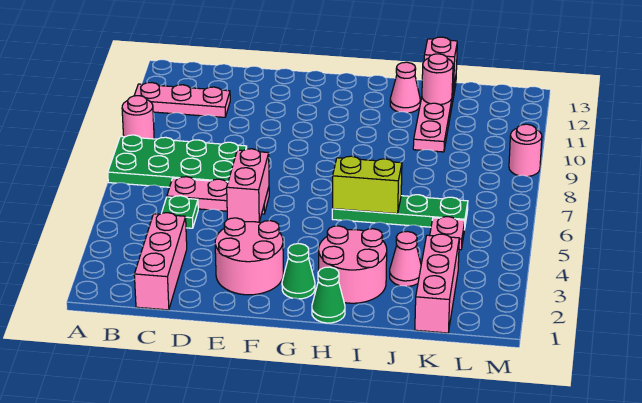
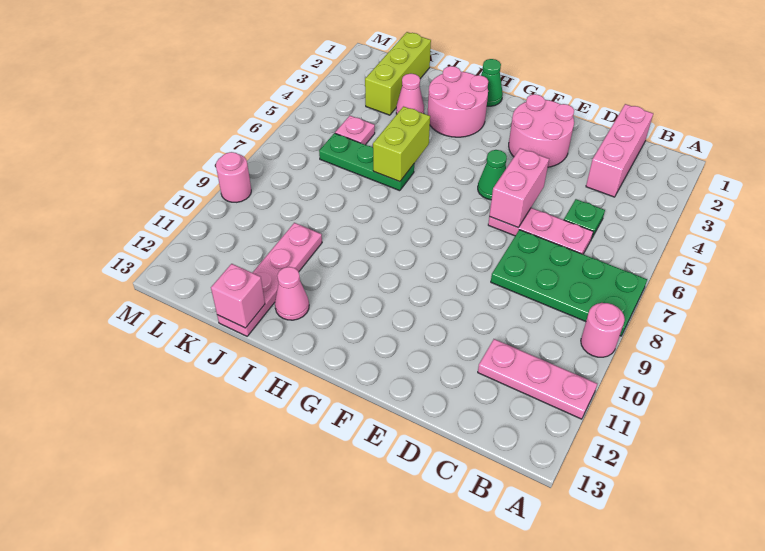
green cone G2 level 1 -> green cone F5 level 1
green plate H6:K6 level 1 -> green plate I6:K6 level 1
lime brick H6:I6 level 2 -> lime brick I5:I6 level 2
pink round brick J12 level 2 -> none
pink brick K1:K3 level 1 -> lime brick K1:K3 level 1

